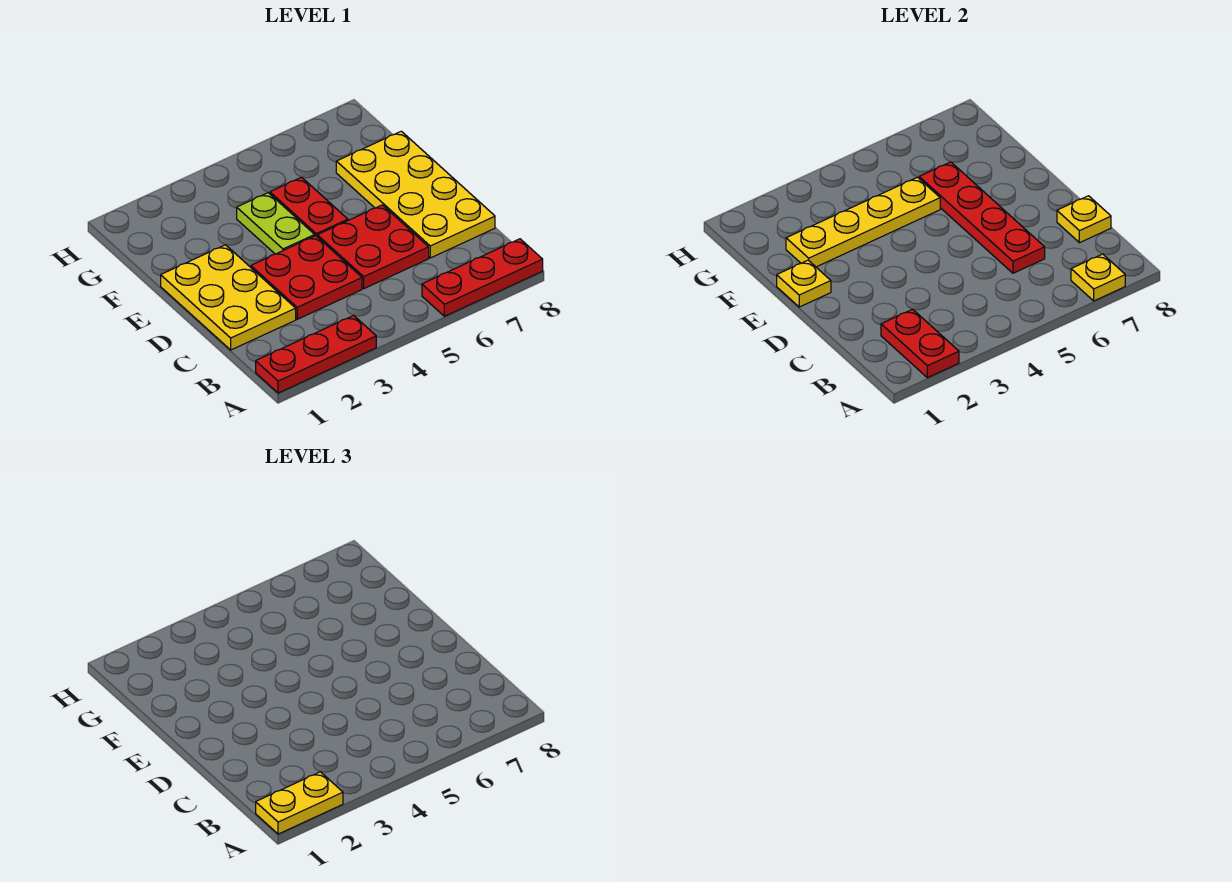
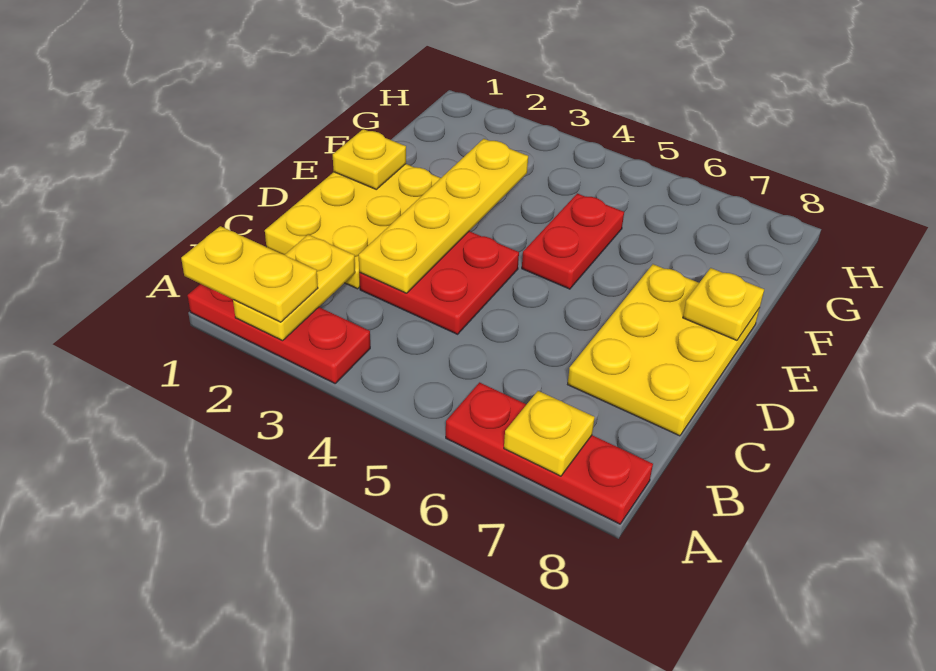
red plate A2:B2 level 2 -> yellow plate A2:B2 level 2
red plate C5:D6 level 1 -> none
red plate C6:F6 level 2 -> none
yellow plate C7:F8 level 1 -> yellow plate C7:E8 level 1
yellow plate C8 level 2 -> yellow plate E8 level 2
lime plate E4:F4 level 1 -> none
yellow plate F2:F5 level 2 -> yellow plate C3:F3 level 2

